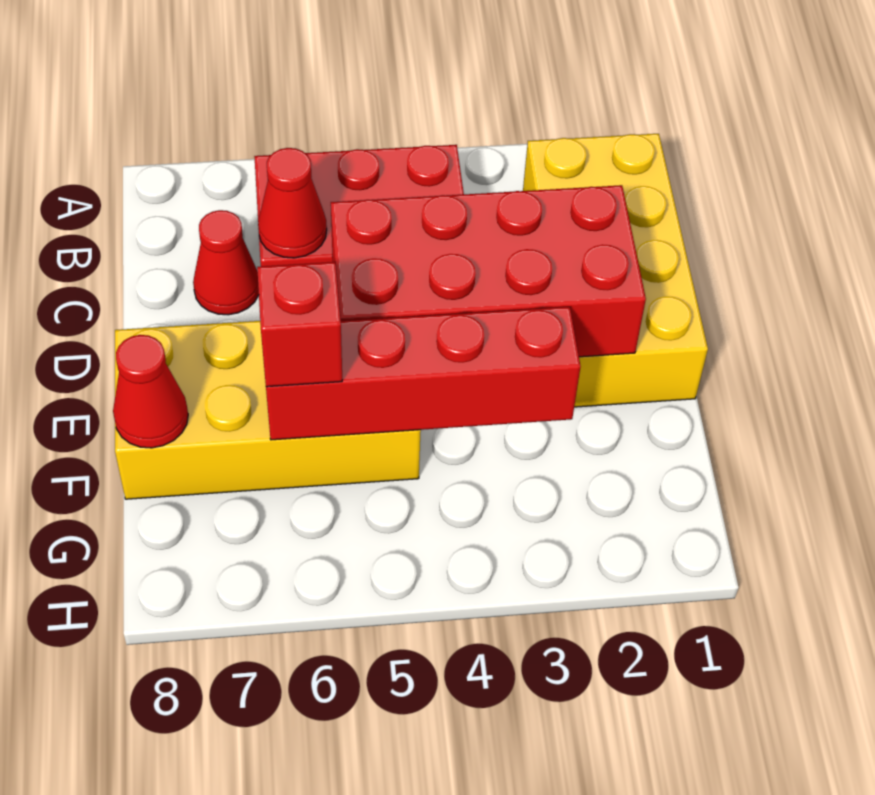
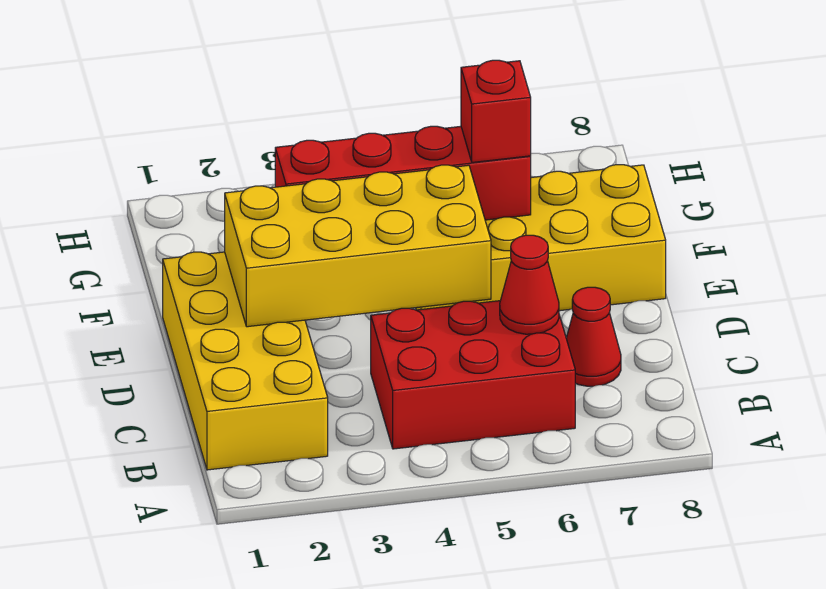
red brick D2:E5 level 2 -> yellow brick D2:E5 level 2
red cone F8 level 2 -> none

